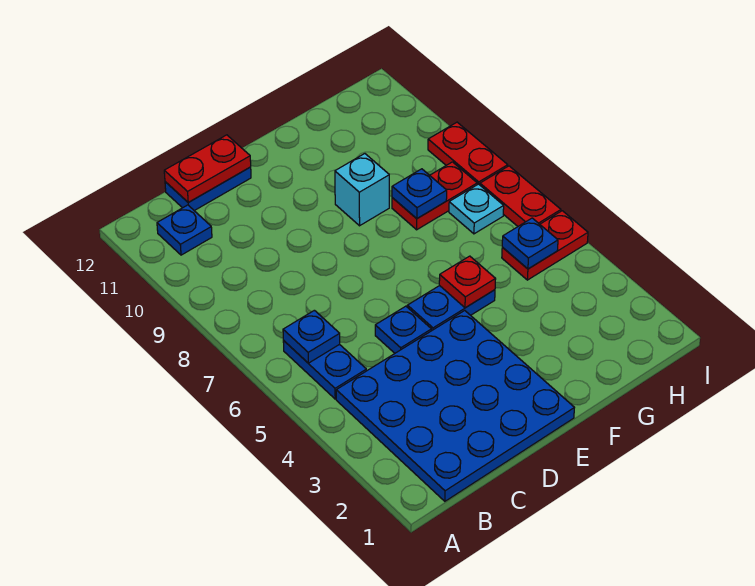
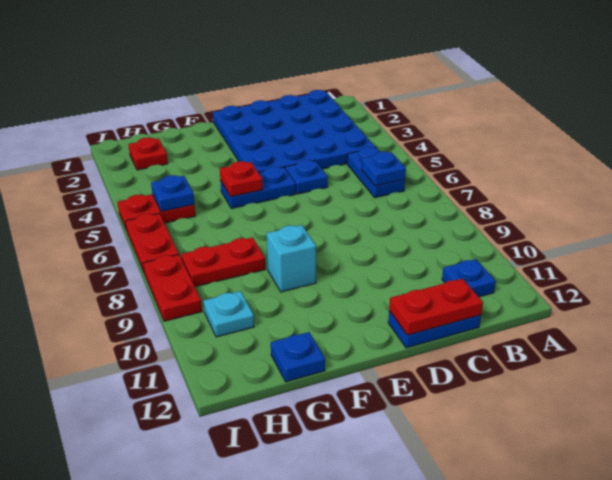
blue plate G8 level 2 -> blue plate G12 level 1
none -> red plate H2 level 1
cyan plate H7 level 1 -> cyan plate H10 level 1

